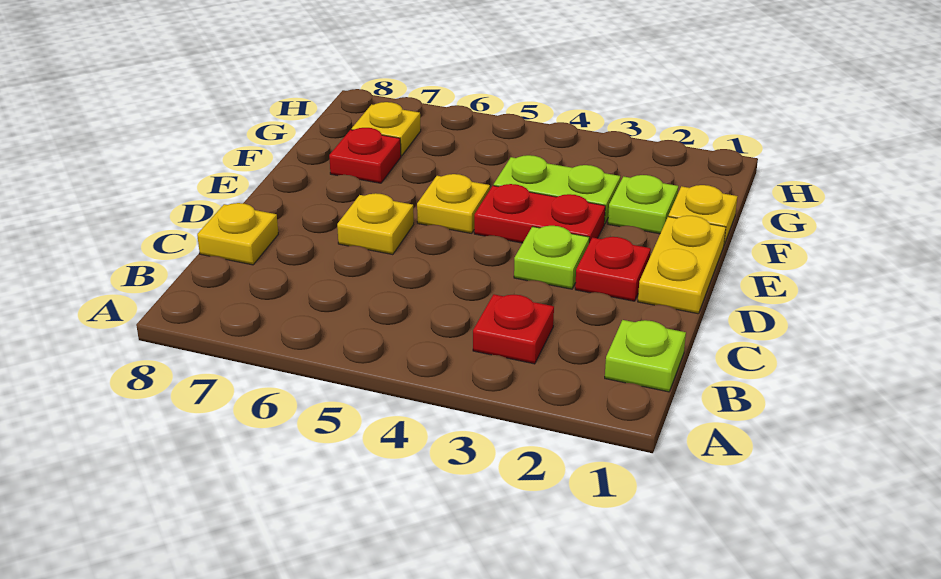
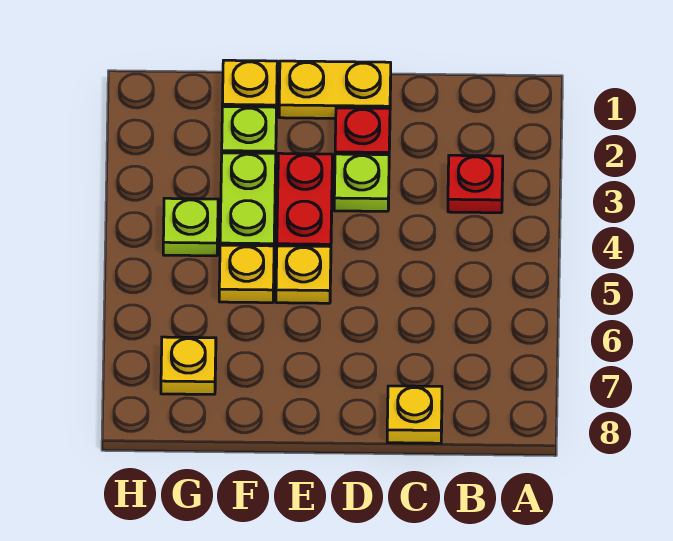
lime plate B1 level 1 -> lime plate G4 level 1
yellow plate D6 level 1 -> yellow plate F5 level 1
red plate F7 level 1 -> none

